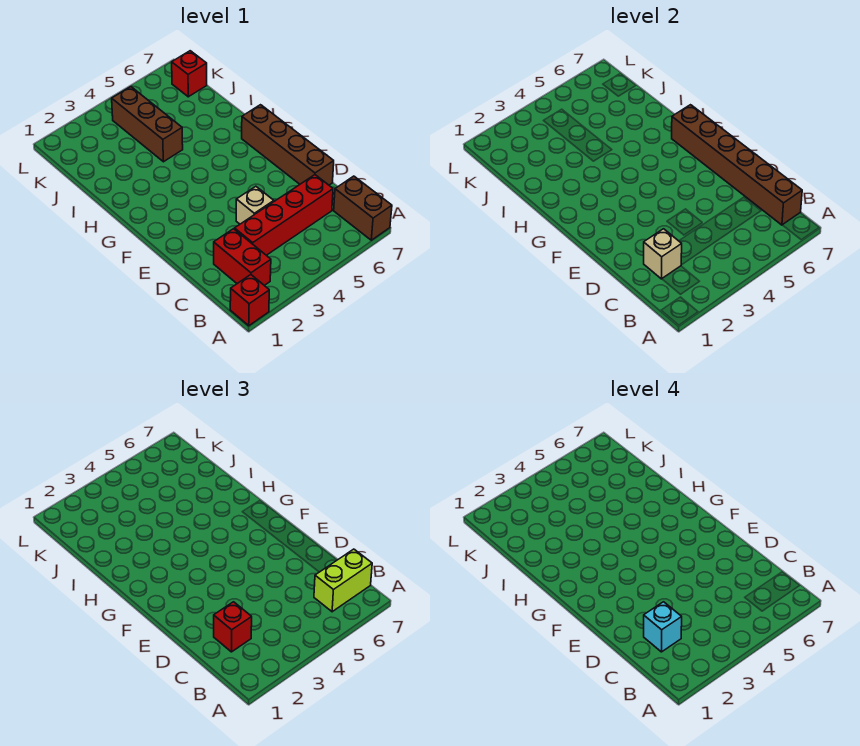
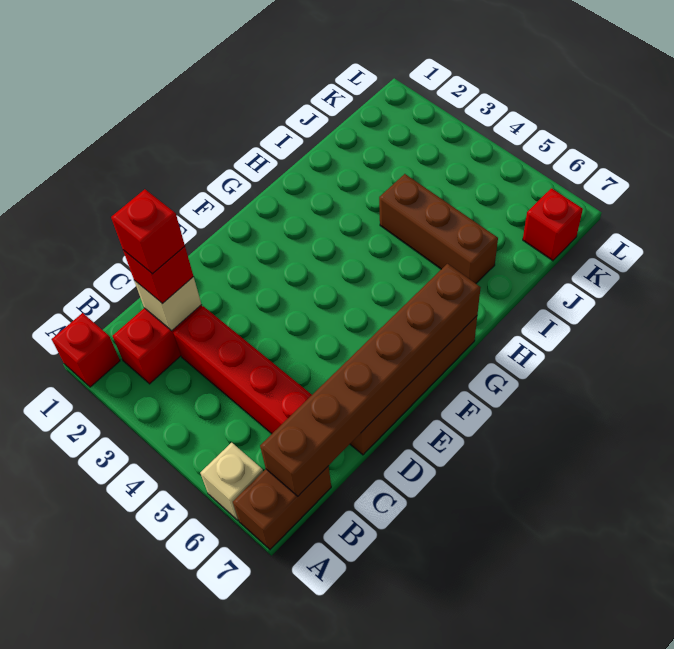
lime brick B6:B7 level 3 -> none
cyan brick C2 level 4 -> red brick C2 level 4
tan brick D4 level 1 -> tan brick A6 level 1
brown brick I4:K4 level 1 -> brown brick I4:I6 level 1

